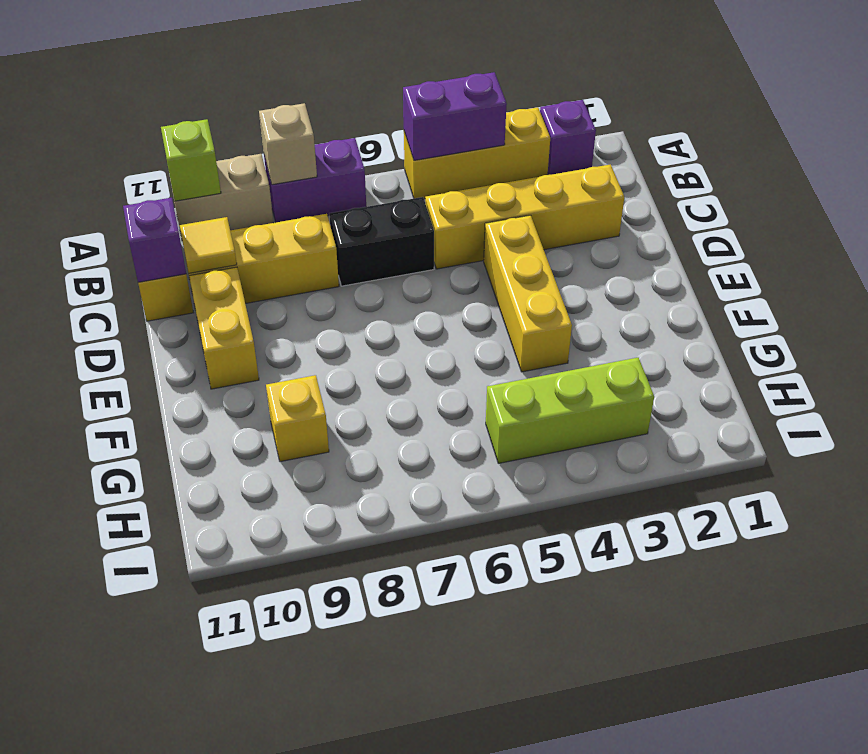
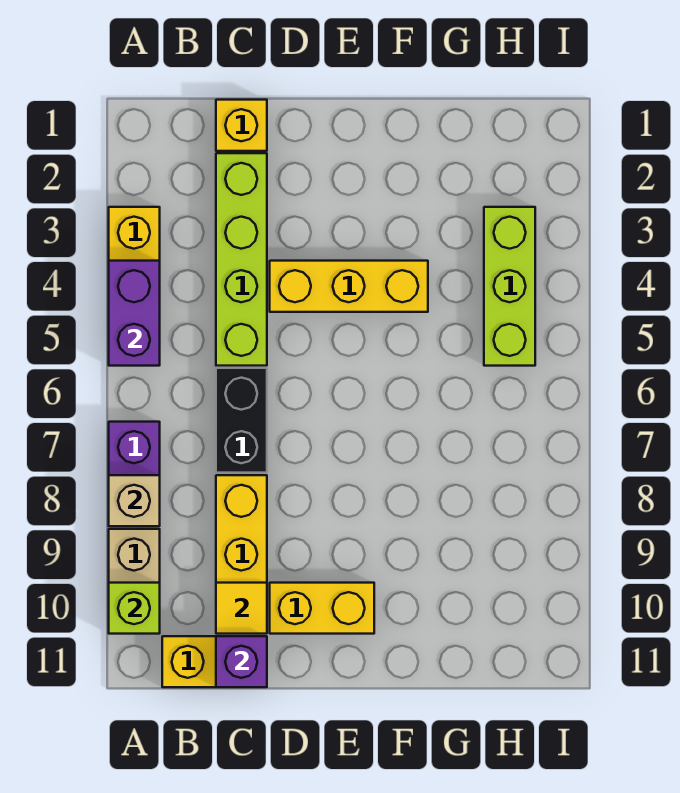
purple brick A2 level 1 -> none
yellow brick C2:C5 level 1 -> lime brick C2:C5 level 1
yellow brick G9 level 1 -> yellow brick C1 level 1

